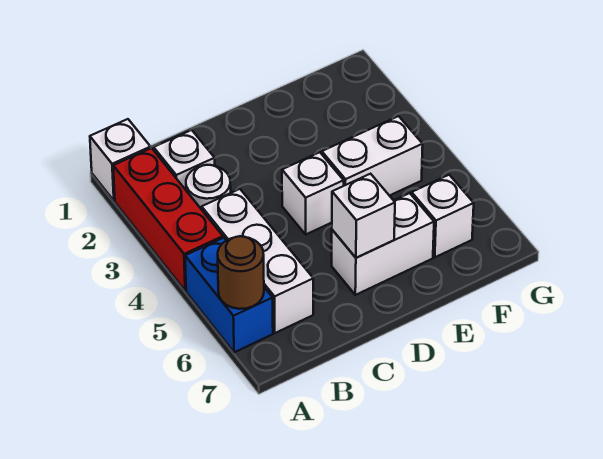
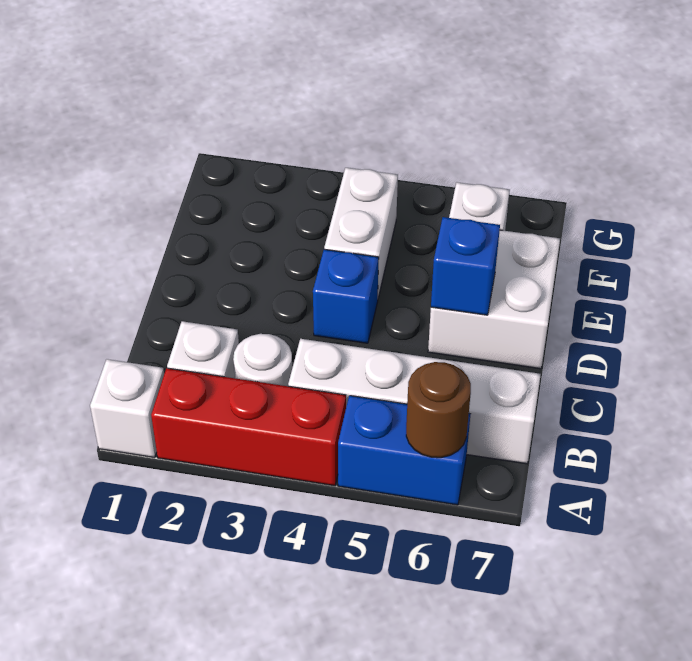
white brick B4:B6 level 1 -> white brick B4:B7 level 1
white brick D4 level 1 -> blue brick D4 level 1
white brick D6:E6 level 1 -> white brick D6:E7 level 1
white brick D6 level 2 -> blue brick D6 level 2

